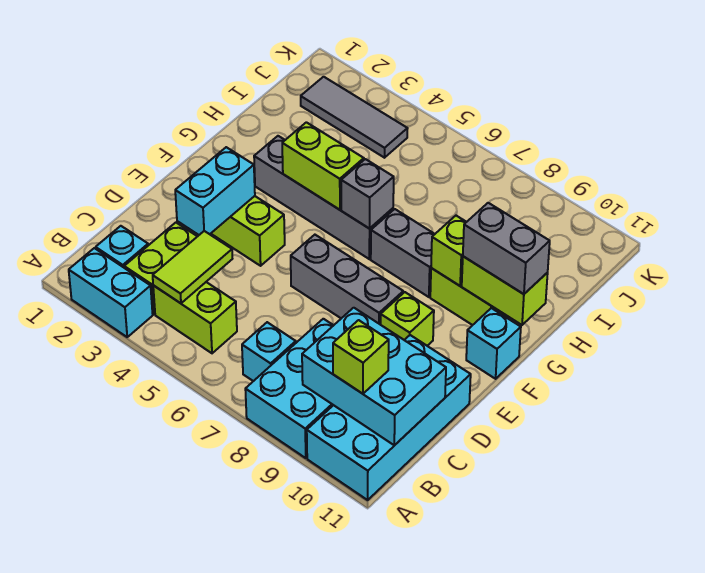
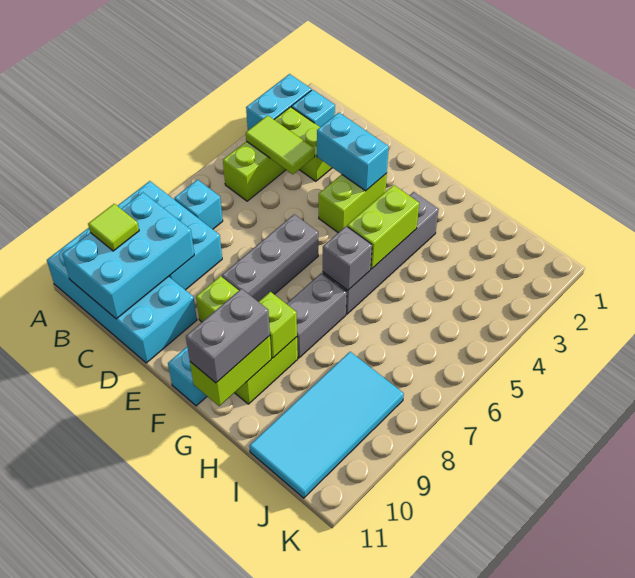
lime brick B10 level 3 -> lime tile B10 level 3
none -> cyan tile I8:J11 level 1
grey tile J2:J4 level 1 -> none

